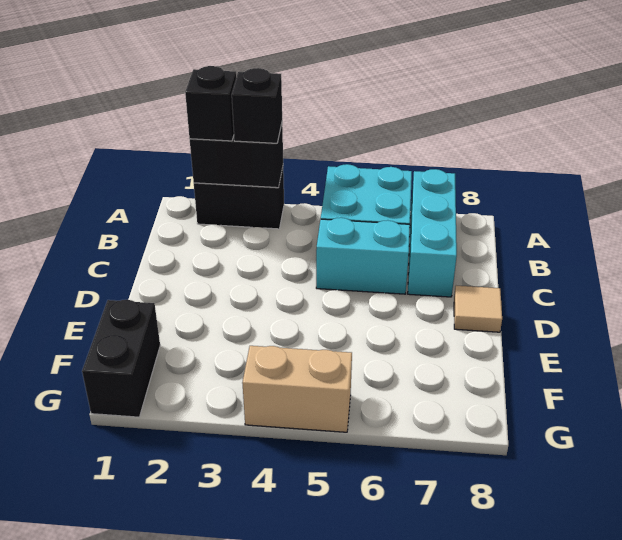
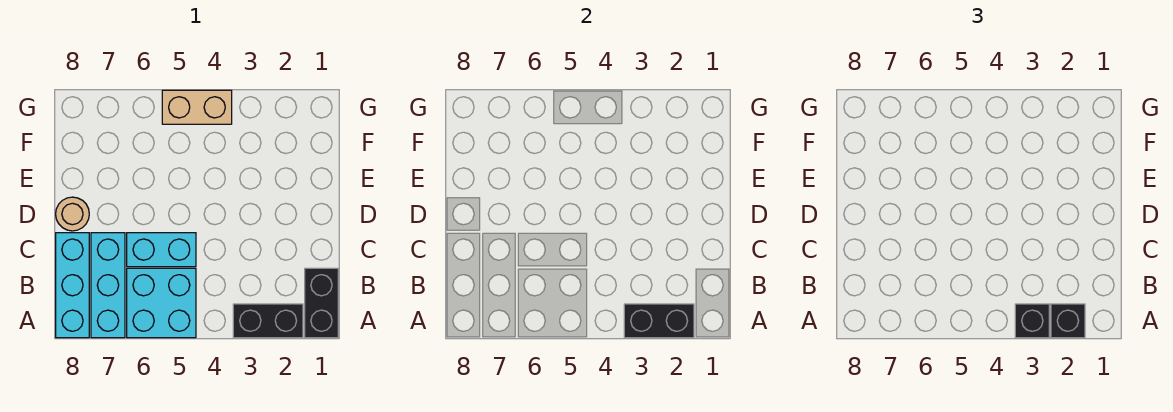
none -> cyan brick A8:C8 level 1
tan tile D8 level 1 -> tan round brick D8 level 1
black brick F1:G1 level 1 -> black brick A1:B1 level 1

